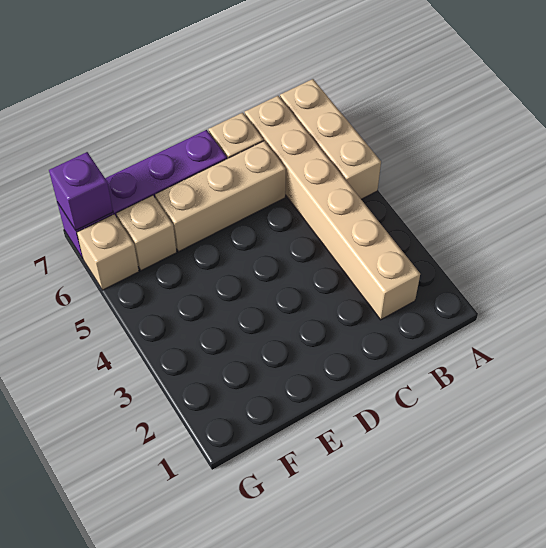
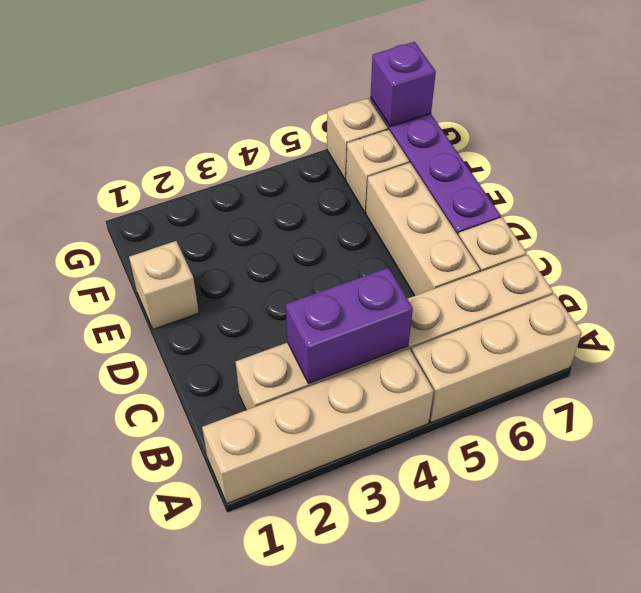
none -> tan brick A1:A4 level 1
none -> purple brick B3:B4 level 2
none -> tan brick E1 level 1

